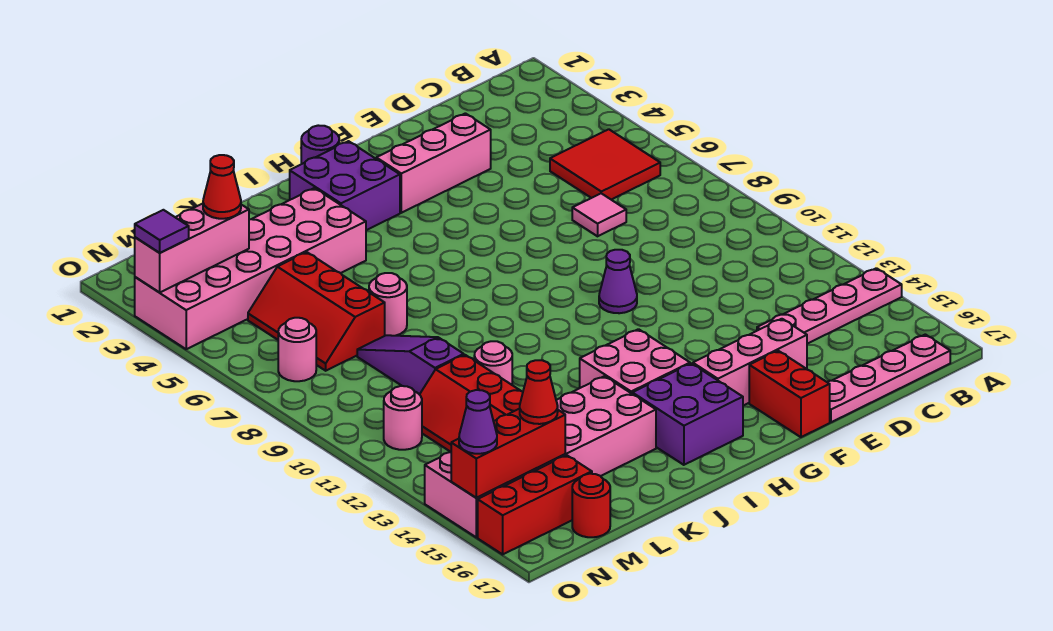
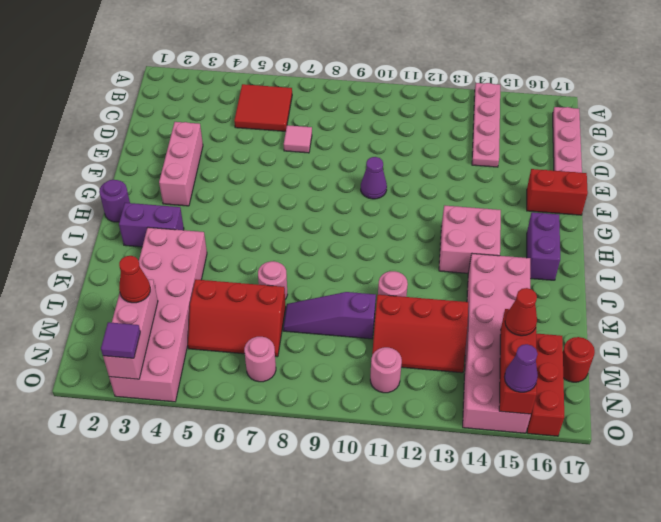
pink brick E15:G15 level 1 -> none
purple brick H2:I3 level 1 -> purple brick I2:I3 level 1
purple brick H15:I16 level 1 -> purple brick H16:I16 level 1

